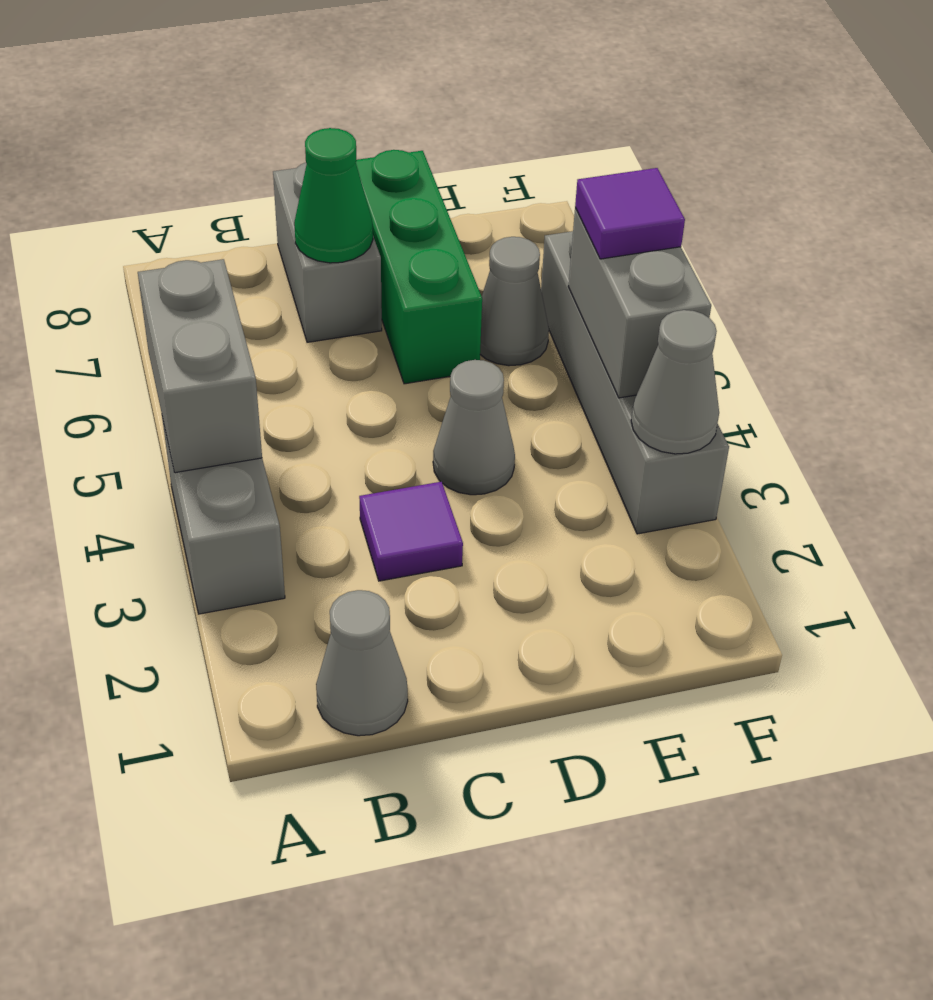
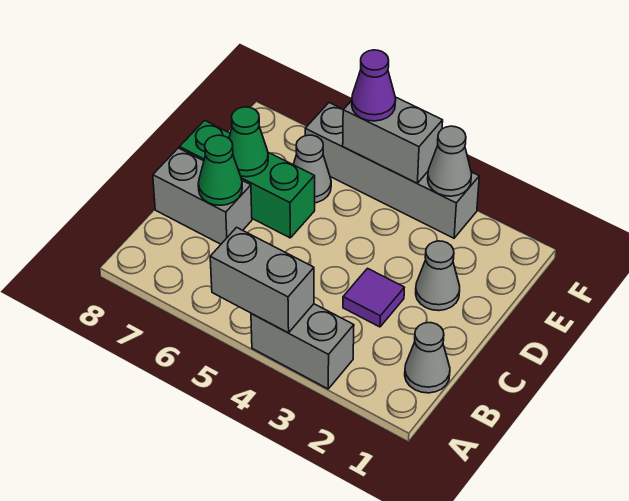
grey cone D4 level 1 -> grey cone D2 level 1
none -> green cone D7 level 2
purple tile F5 level 3 -> purple cone F5 level 3

